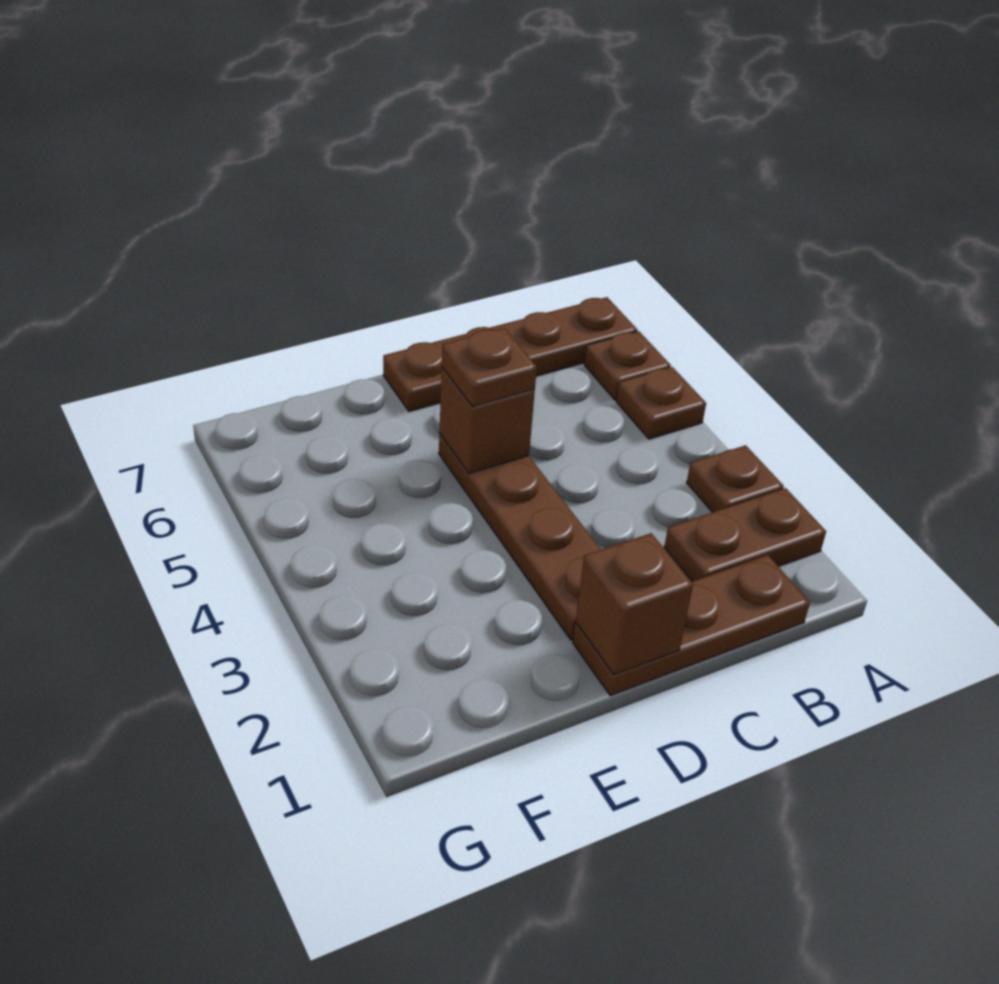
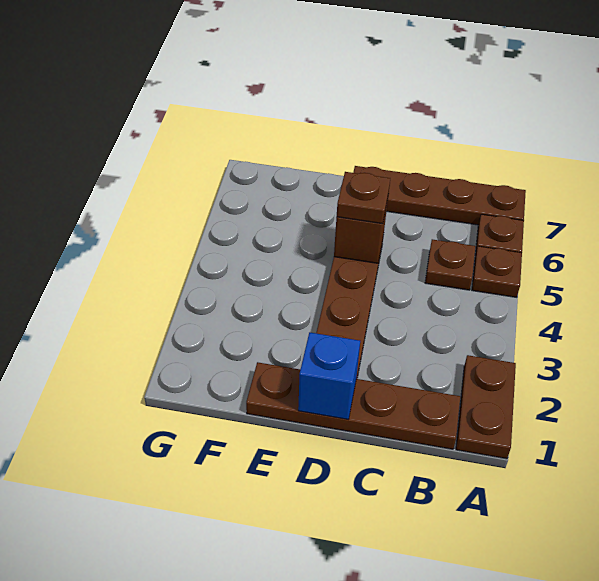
brown plate A2:B2 level 1 -> brown plate A1:A2 level 1
brown plate A3 level 1 -> brown plate B5 level 1
brown plate B1:D1 level 1 -> brown plate B1:E1 level 1
brown brick D1 level 2 -> blue brick D1 level 2

